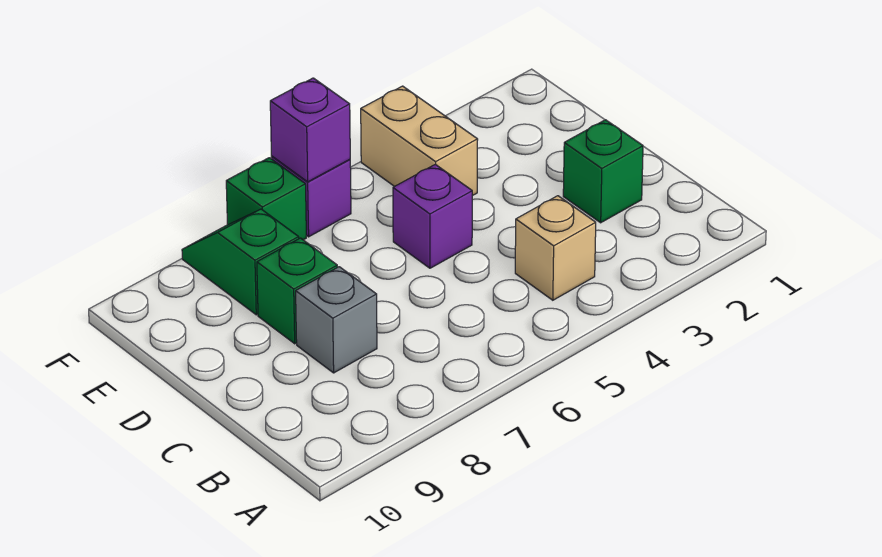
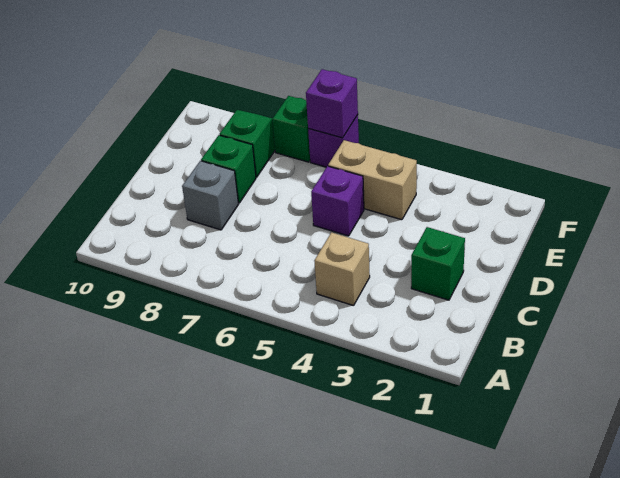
tan brick E4:F4 level 1 -> tan brick E4:E5 level 1

